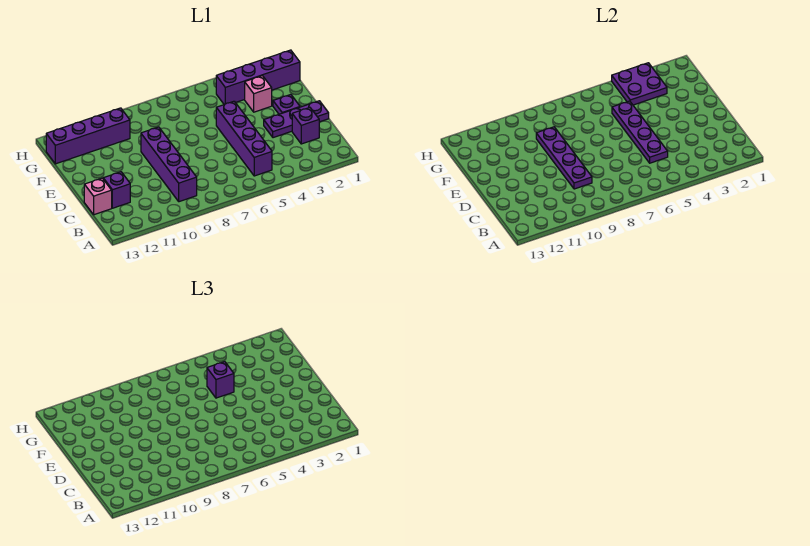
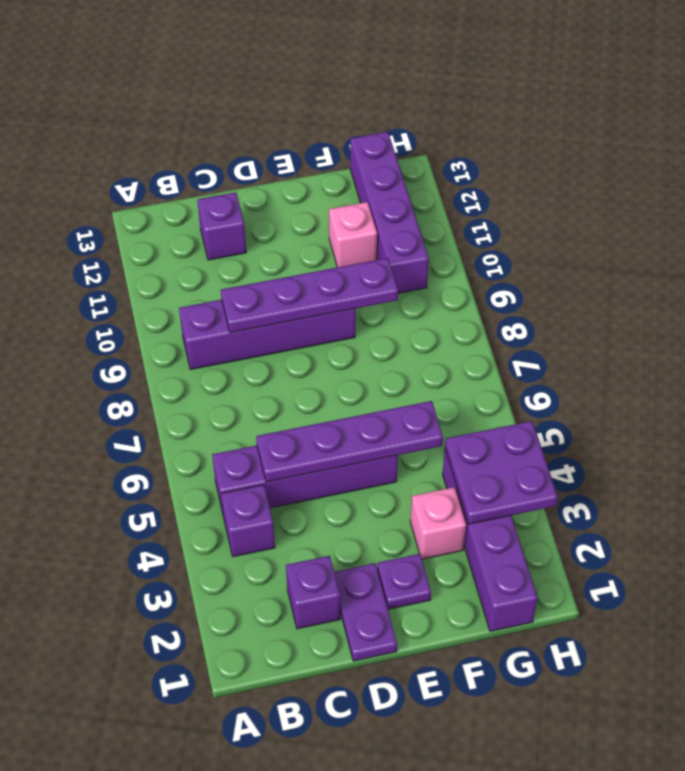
pink brick C13 level 1 -> pink brick F11 level 1
purple plate D1:D3 level 1 -> purple plate D1:D2 level 1
purple brick F5 level 3 -> purple brick B4 level 1

